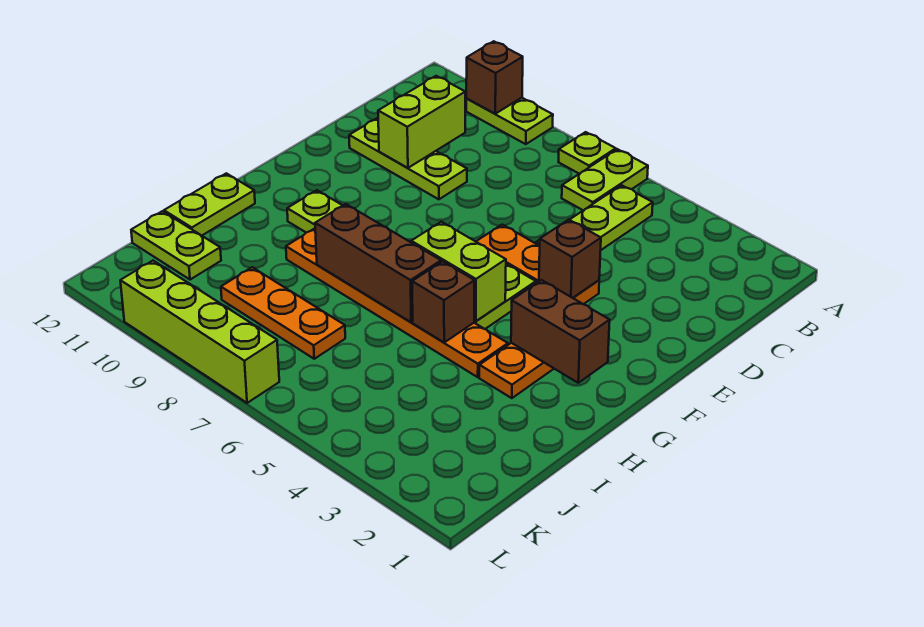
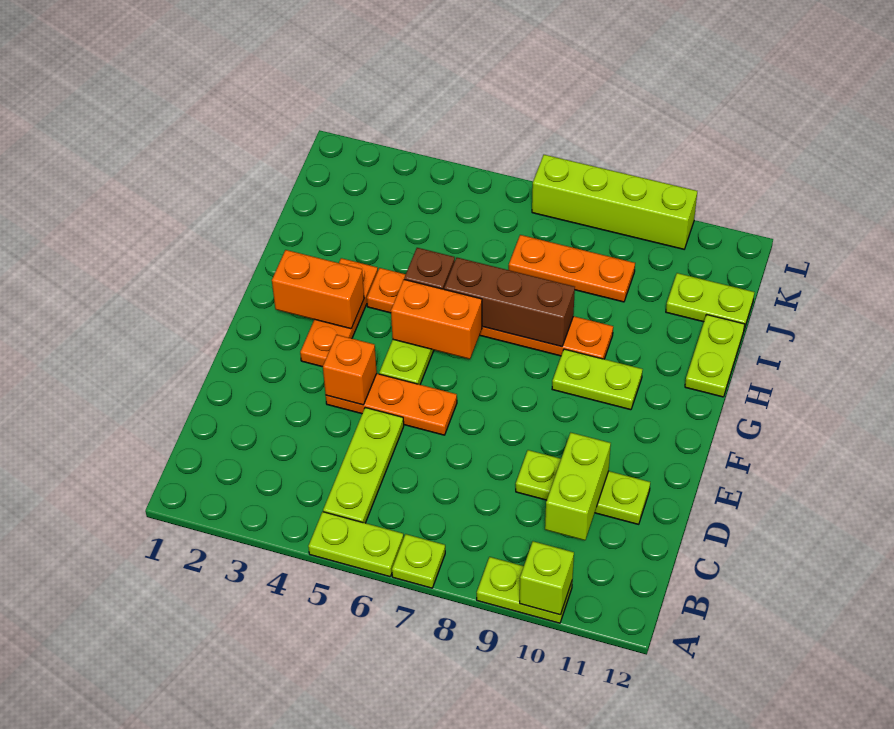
lime plate A6:B6 level 1 -> lime plate A5:A6 level 1
brown brick A10 level 2 -> lime brick A10 level 2
brown brick E4 level 2 -> orange brick E4 level 2
brown brick G2:G3 level 2 -> orange brick G2:G3 level 2
lime brick G5:G6 level 2 -> orange brick G5:G6 level 2

